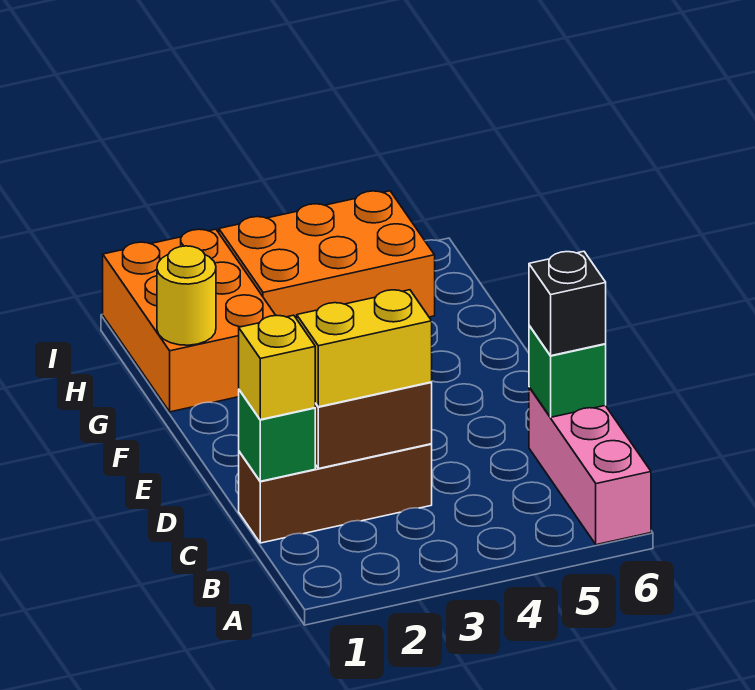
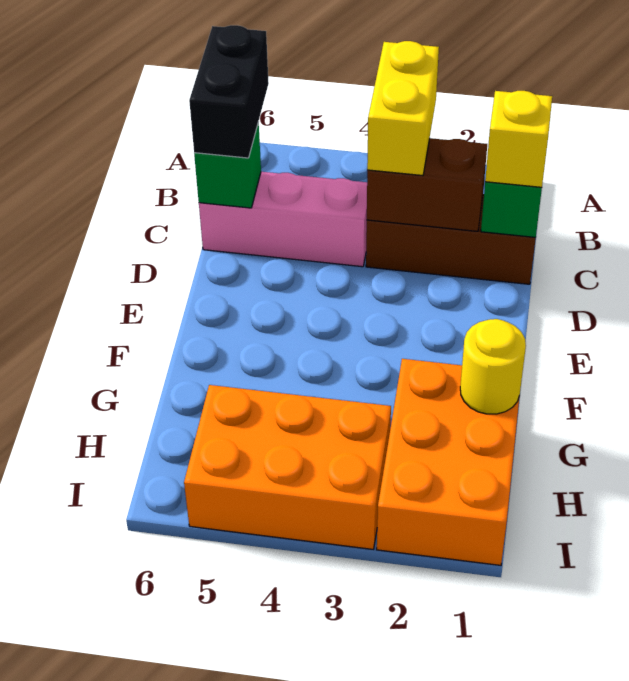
pink brick A6:C6 level 1 -> pink brick C4:C6 level 1
yellow brick C2:C3 level 3 -> yellow brick B3:C3 level 3
black brick C6 level 3 -> black brick B6:C6 level 3

